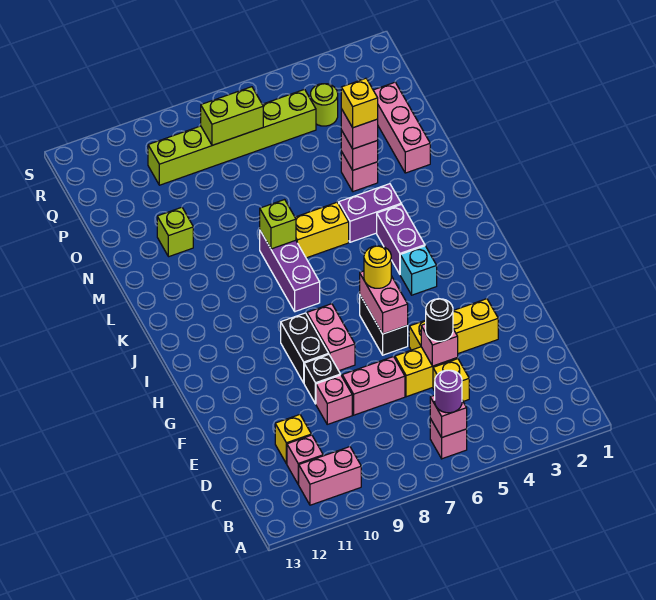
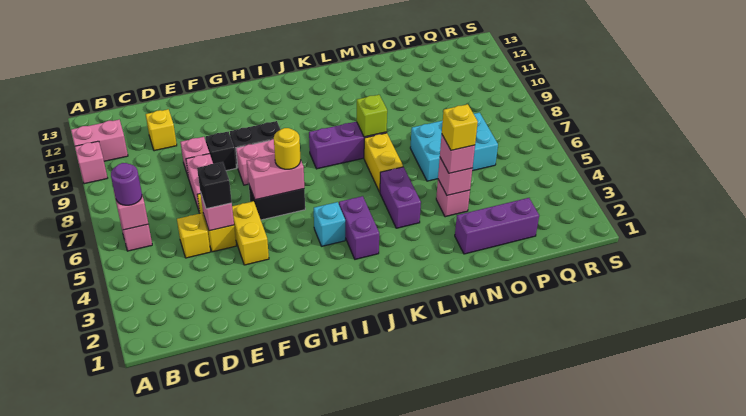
pink brick B10:B11 level 1 -> pink brick A11:B11 level 1
pink brick C11 level 1 -> pink brick A10 level 1
black round brick E5 level 3 -> black brick E5 level 3
yellow brick F3:F5 level 1 -> yellow brick F4:F5 level 1
purple brick J4:K4 level 1 -> purple brick J3:J4 level 1
pink brick N2:P2 level 1 -> purple brick N2:P2 level 1
none -> cyan brick N6:P7 level 1
lime brick N11 level 1 -> none
lime round brick Q4 level 1 -> none
lime brick Q5:Q10 level 1 -> none
lime brick Q7:Q8 level 2 -> none

